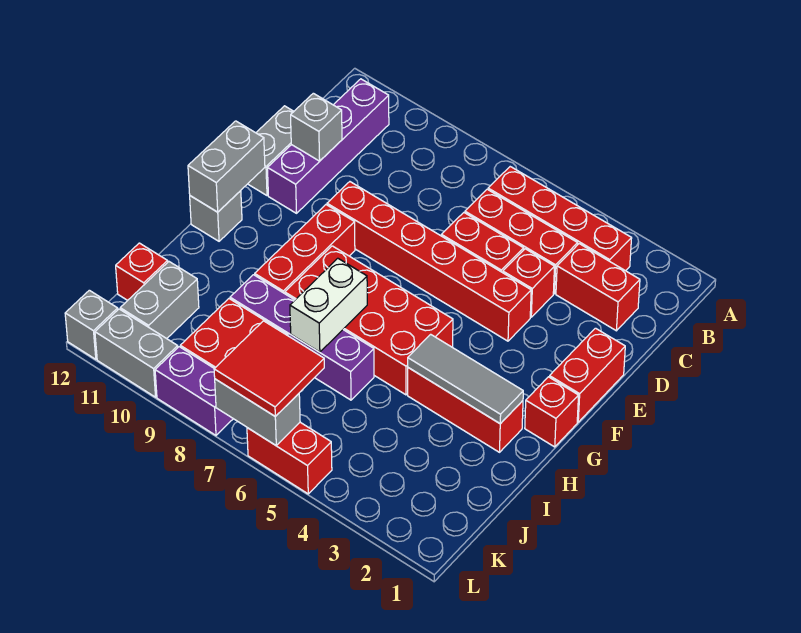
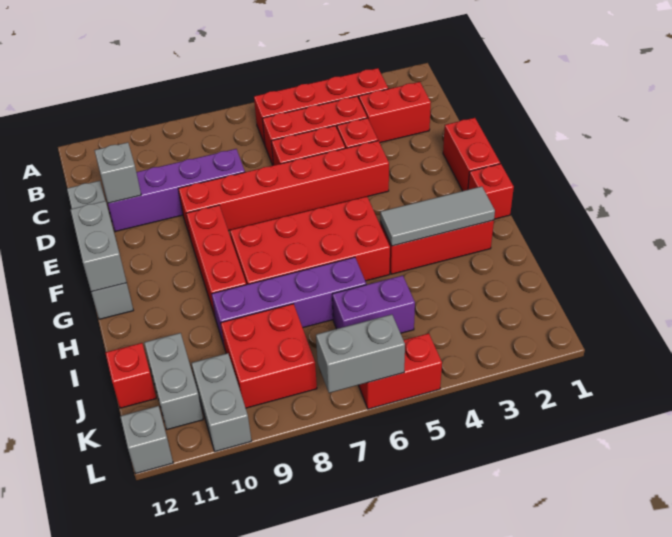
purple brick B11:E11 level 1 -> purple brick D8:D11 level 1
white brick H7:I7 level 2 -> none
red tile K6:L7 level 3 -> none
purple brick L8:L9 level 1 -> purple brick J5:J6 level 1
grey brick L10:L11 level 1 -> grey brick K10:L10 level 1

